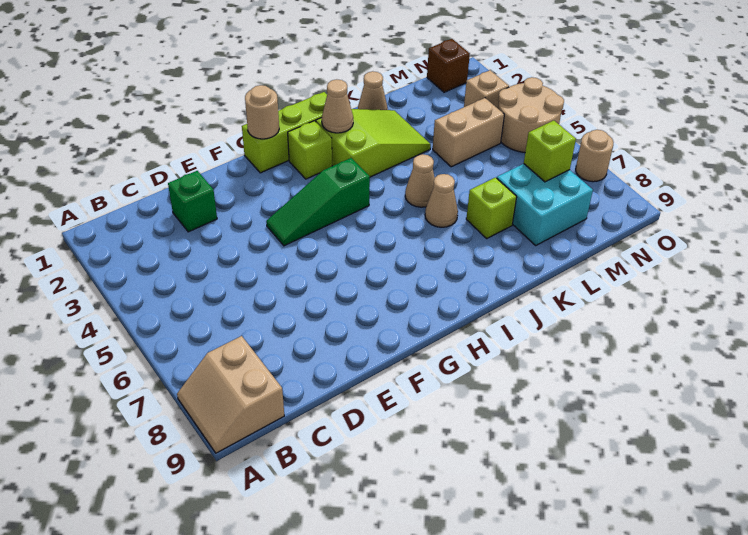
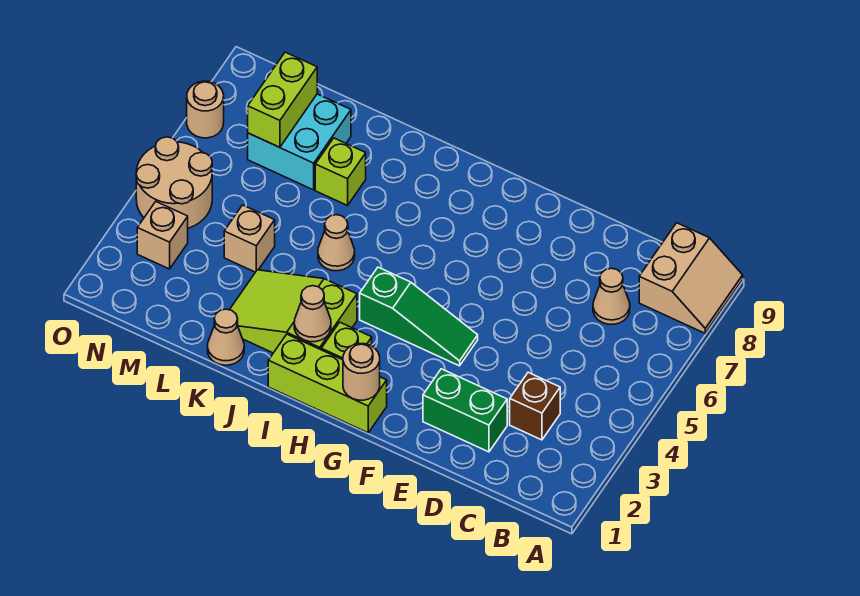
green brick D2 level 1 -> green brick D2:E2 level 1
tan cone J6 level 1 -> tan cone C7 level 1
tan brick L4:M4 level 1 -> tan brick L4 level 1
lime brick M7 level 2 -> lime brick M7:M8 level 2
brown brick N1 level 1 -> brown brick C3 level 1

